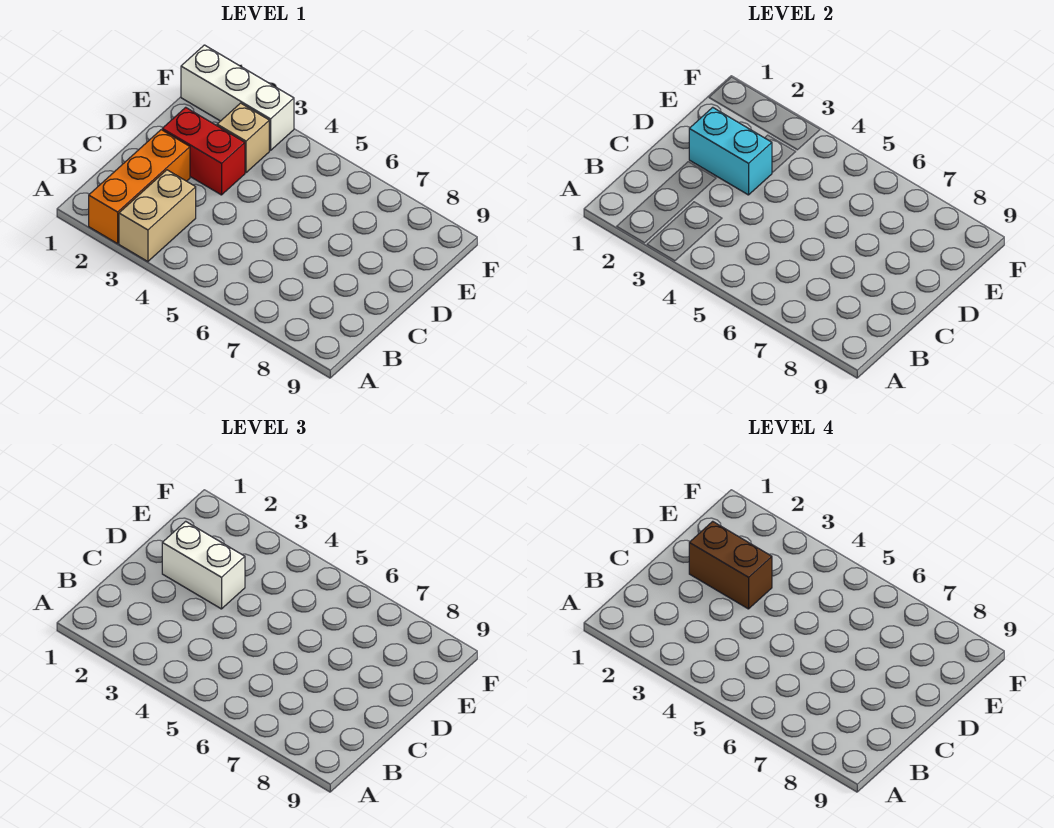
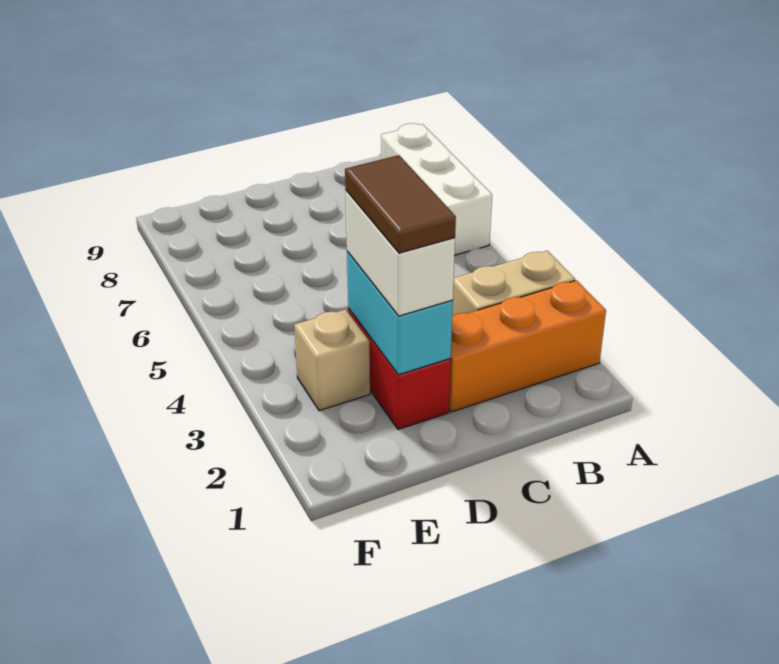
brown brick D2:D3 level 4 -> brown tile D2:D3 level 4
white brick F1:F3 level 1 -> white brick A6:A8 level 1

